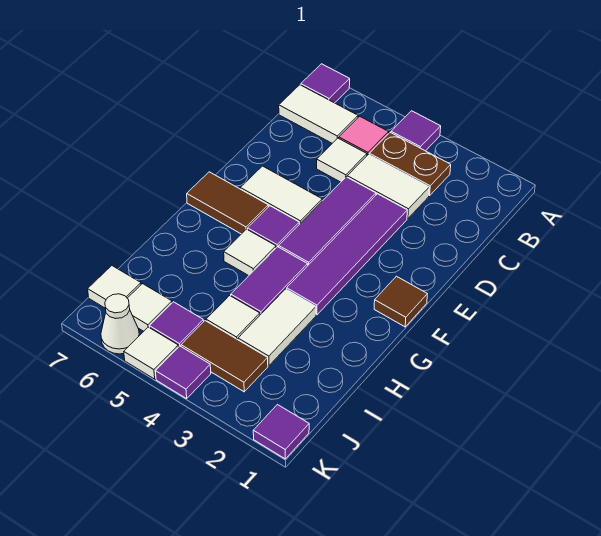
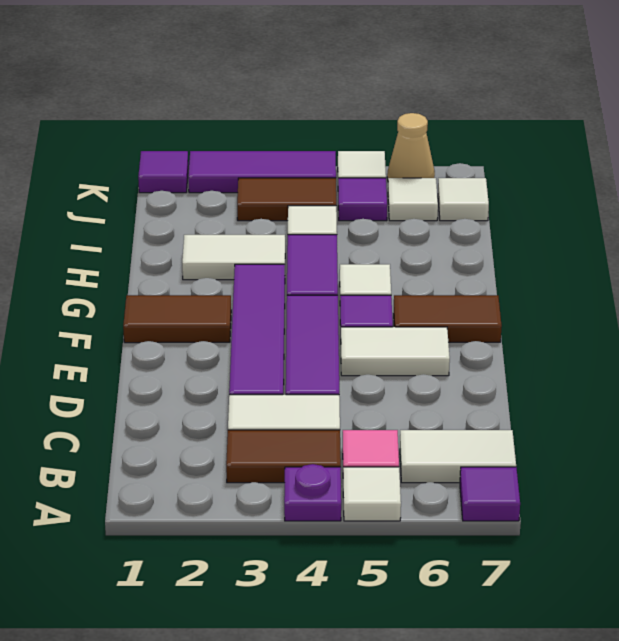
purple tile A4 level 1 -> purple plate A4 level 1
brown plate B3:B4 level 1 -> brown tile B3:B4 level 1
white tile C5 level 1 -> white tile A5 level 1
brown tile F1 level 1 -> brown tile F1:F2 level 1
white tile H3:I3 level 1 -> white tile H2:H3 level 1
purple tile K4 level 1 -> purple tile K2:K4 level 1
white cone K6 level 1 -> tan cone K6 level 1

